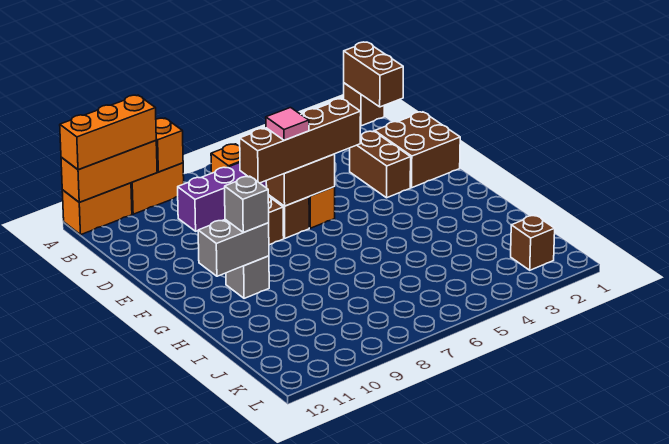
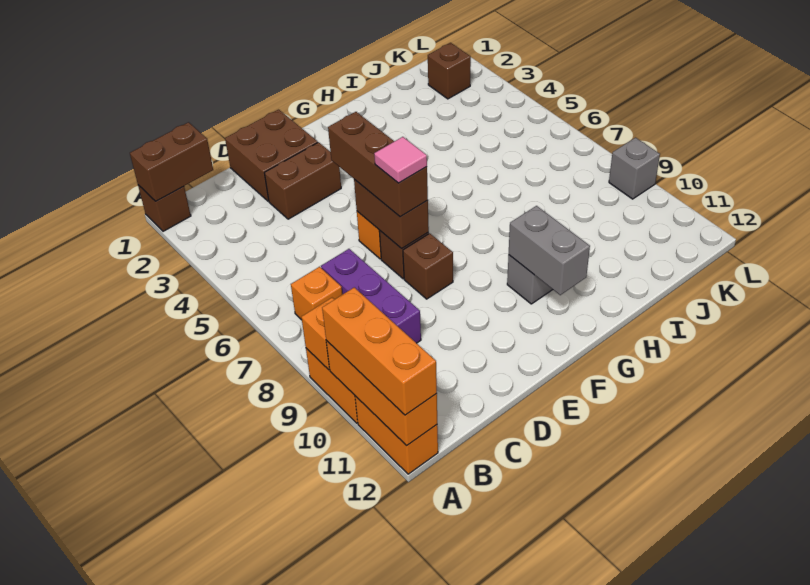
brown brick E5:E8 level 3 -> brown brick E5:E7 level 3
grey brick G10 level 3 -> grey brick L9 level 1

